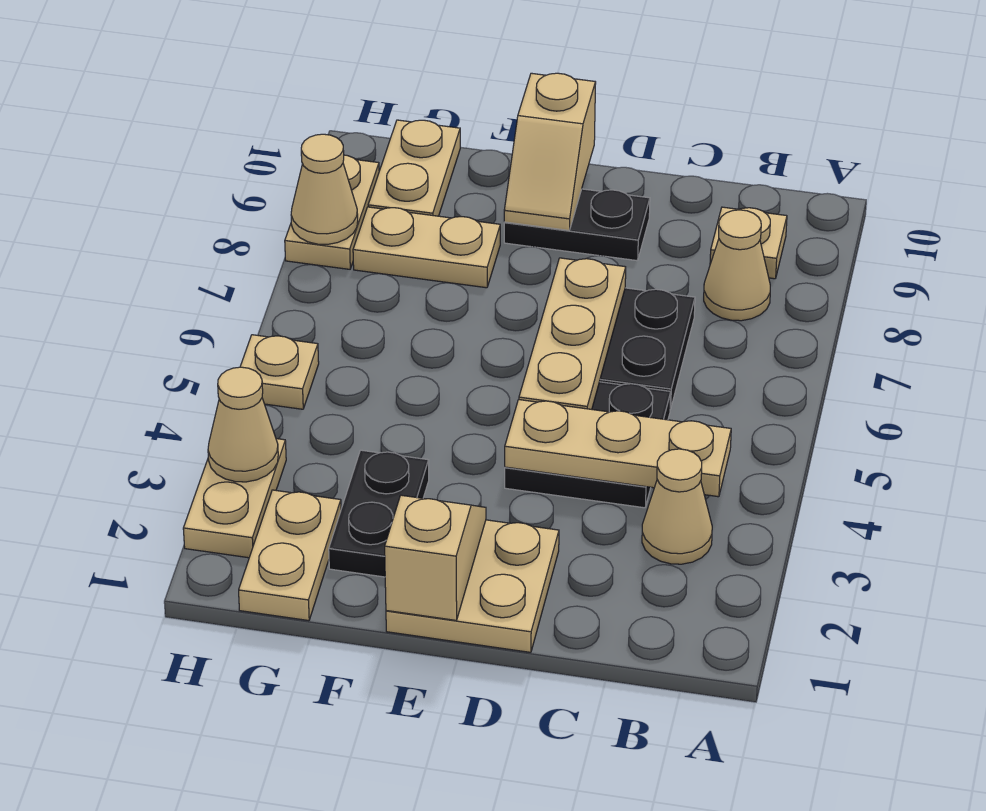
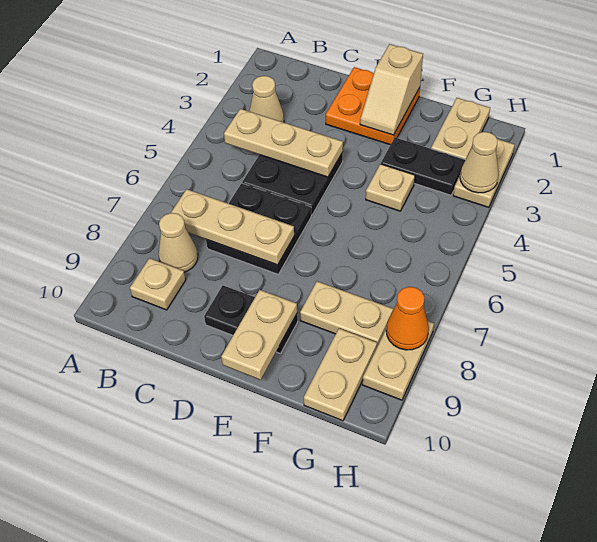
tan plate D1:E2 level 1 -> orange plate D1:E2 level 1
tan plate D5:D7 level 2 -> tan plate B7:D7 level 2
tan slope E9:E10 level 2 top 10 -> tan plate E9:E10 level 2
black plate F2:F3 level 1 -> black plate F3:G3 level 1
tan plate H5 level 1 -> tan plate F4 level 1
tan cone H8 level 2 -> orange cone H8 level 2

